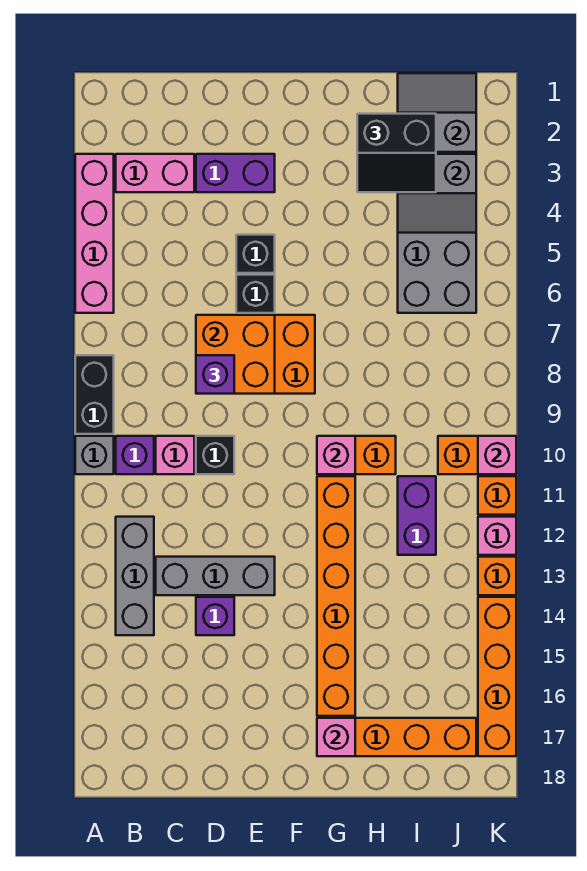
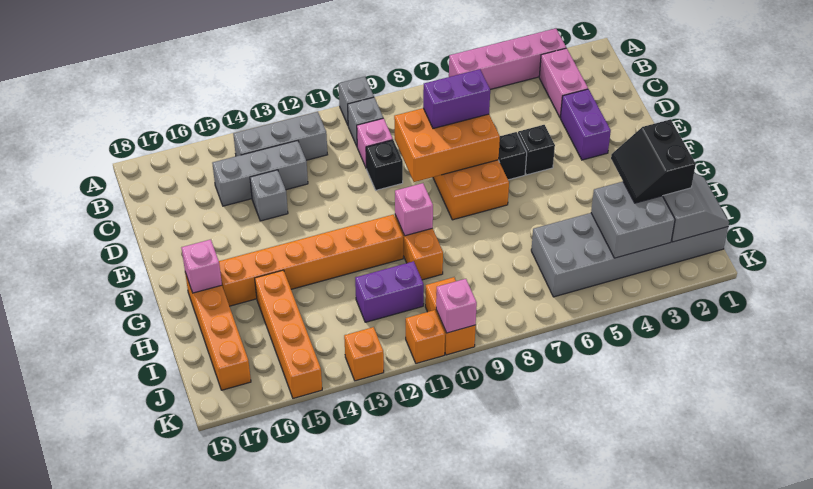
black brick A8:A9 level 1 -> none
purple brick B10 level 1 -> grey brick B10 level 1
grey brick C13:E13 level 1 -> grey brick C13:C15 level 1
orange brick D7:E8 level 2 -> orange brick D7:E9 level 2
purple brick D8 level 3 -> purple brick D7:D8 level 3
purple brick D14 level 1 -> grey brick D14 level 1
grey slope I3:J4 level 2 top 3 -> grey brick I3:J4 level 2
pink brick K12 level 1 -> none
orange brick K14:K17 level 1 -> orange brick H15:K15 level 1

